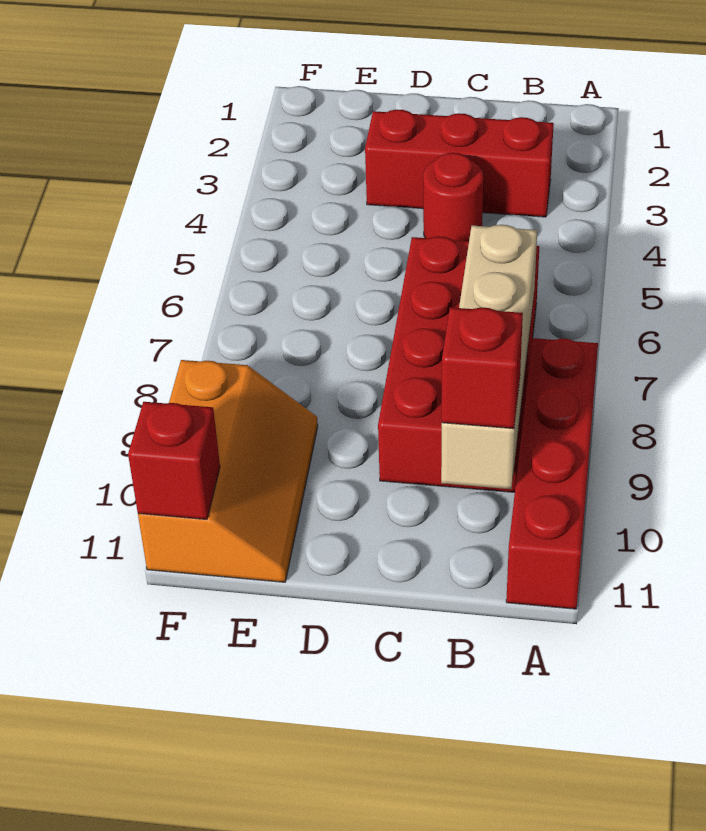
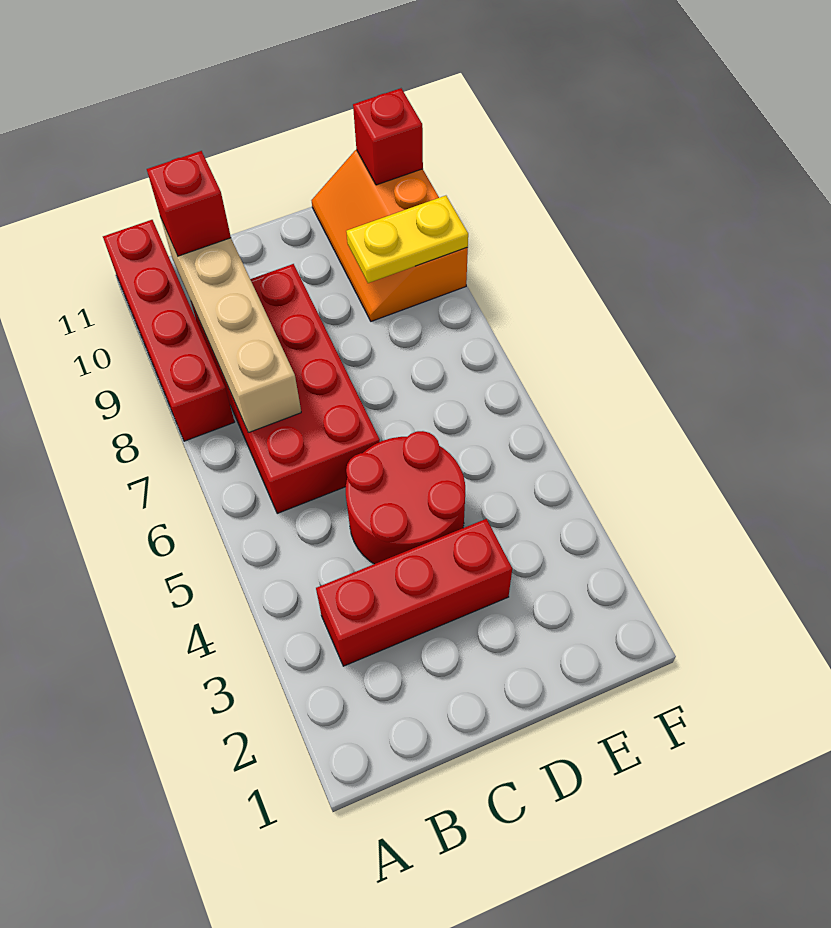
red round brick C4 level 1 -> red round brick C4:D5 level 1
none -> yellow plate E9:F9 level 2

